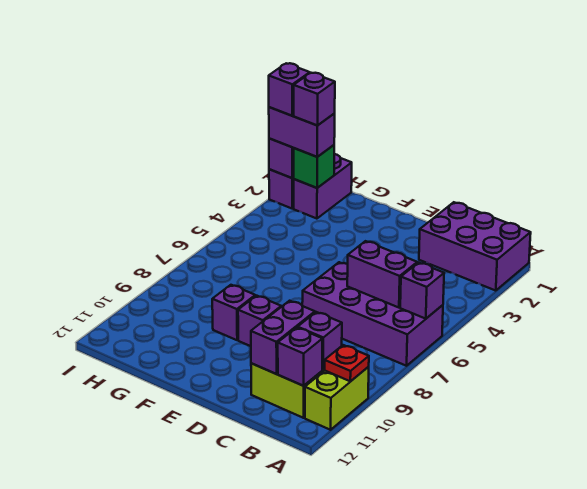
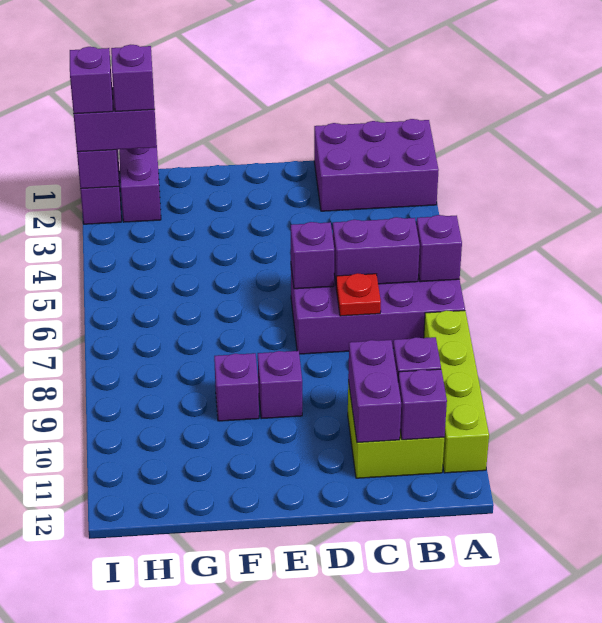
lime brick A10:A11 level 1 -> lime brick A8:A11 level 1
red plate A10 level 2 -> red plate C7 level 2
none -> purple brick D6 level 2
green brick H2 level 2 -> none

